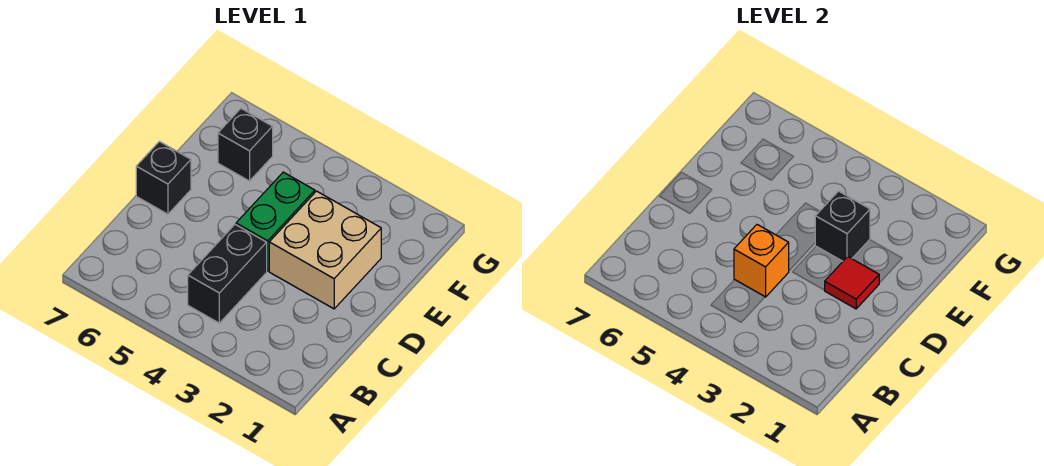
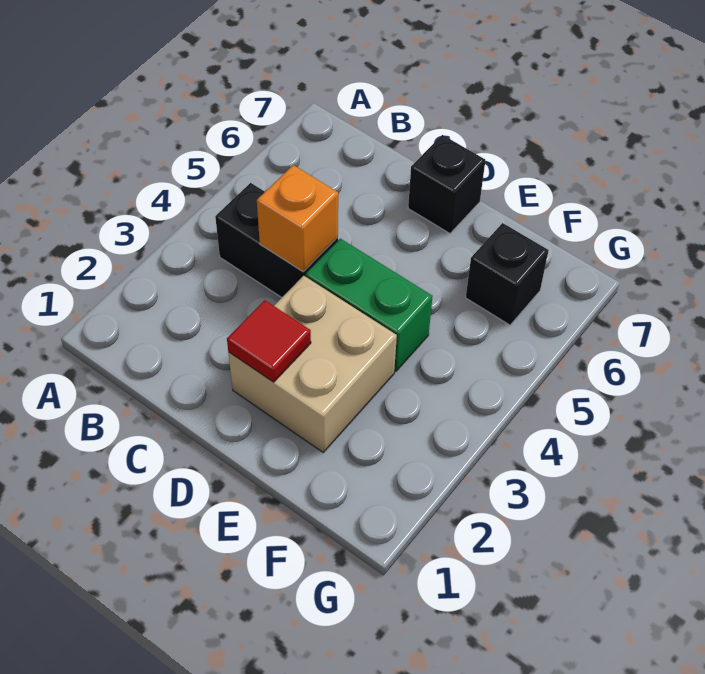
black brick E3 level 2 -> none

